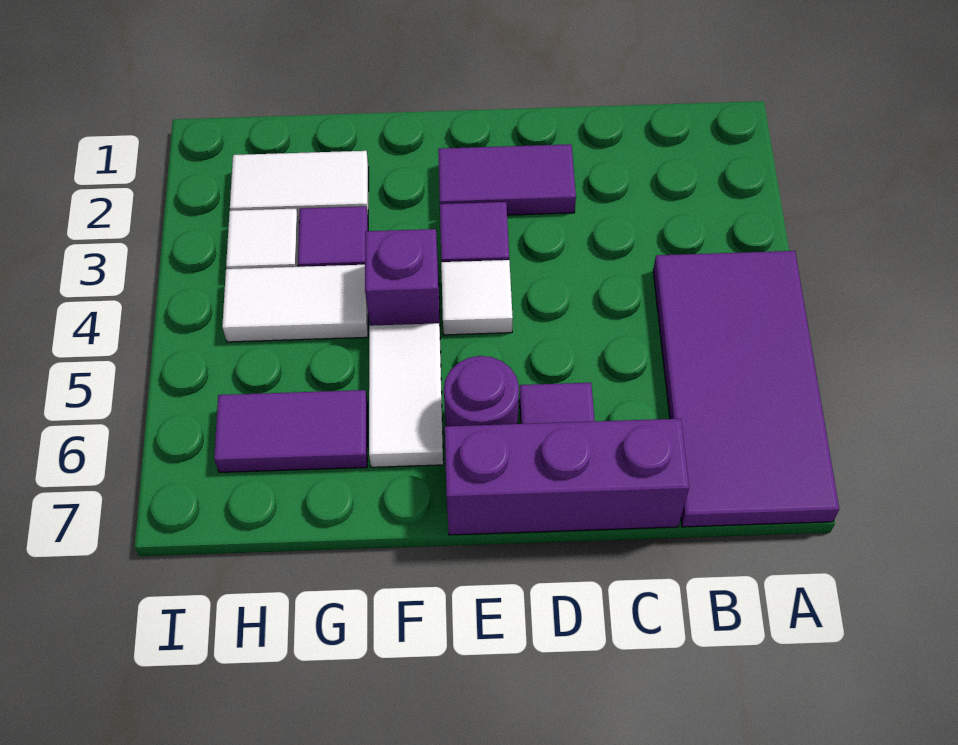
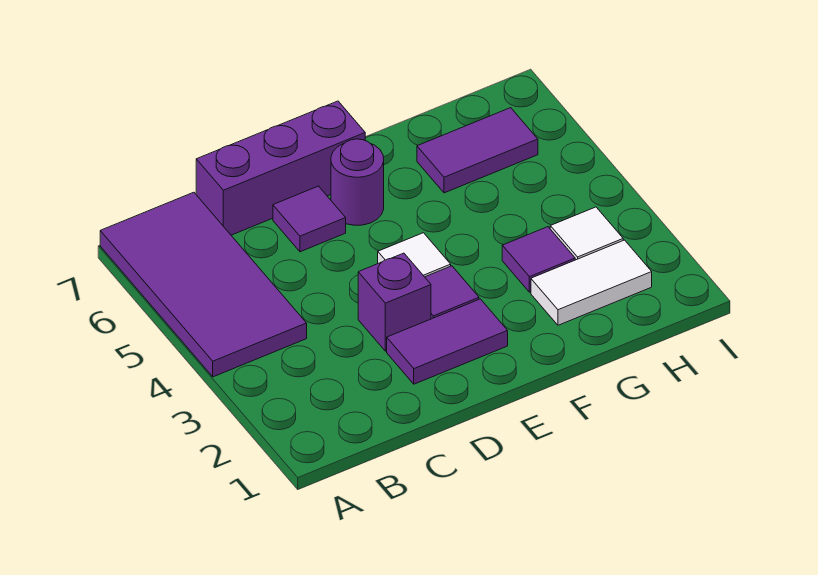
purple brick F4 level 1 -> purple brick D3 level 1
white tile F5:F6 level 1 -> none
white tile G4:H4 level 1 -> none

